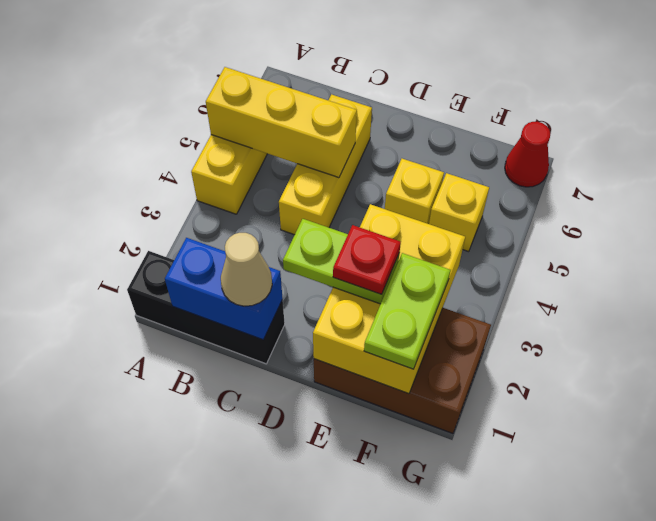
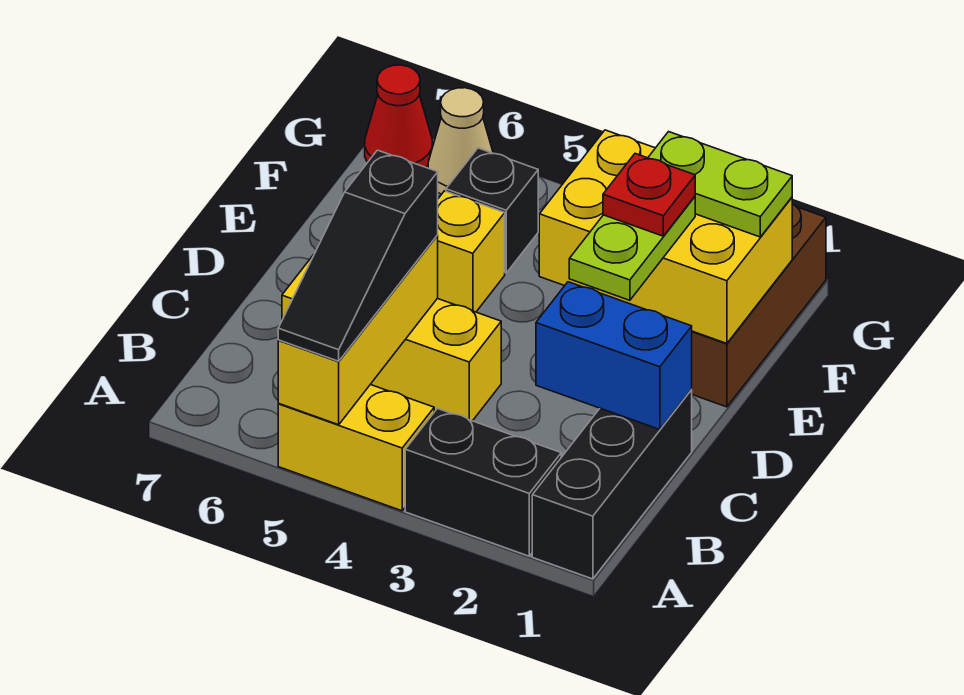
none -> black brick A2:A3 level 1
none -> black slope A5:C5 level 3 top C
blue brick B1:C1 level 2 -> blue brick C1:C2 level 2
tan cone C1 level 3 -> tan cone G6 level 1
yellow brick F5 level 1 -> black brick F5 level 1

